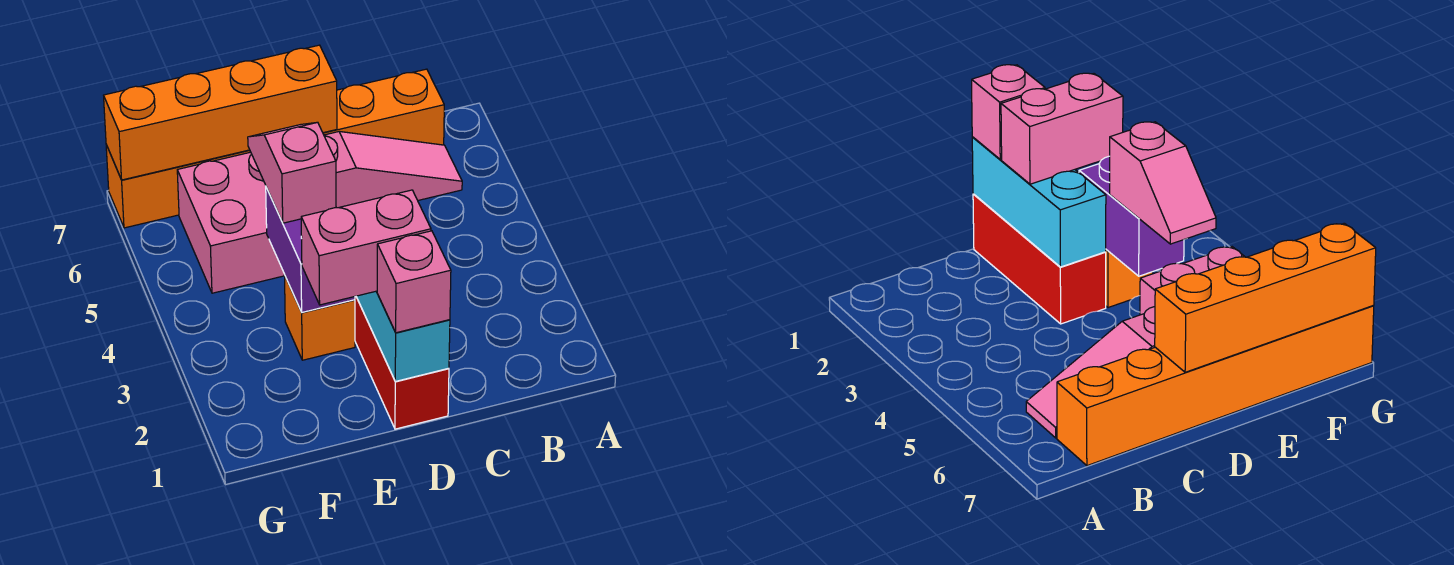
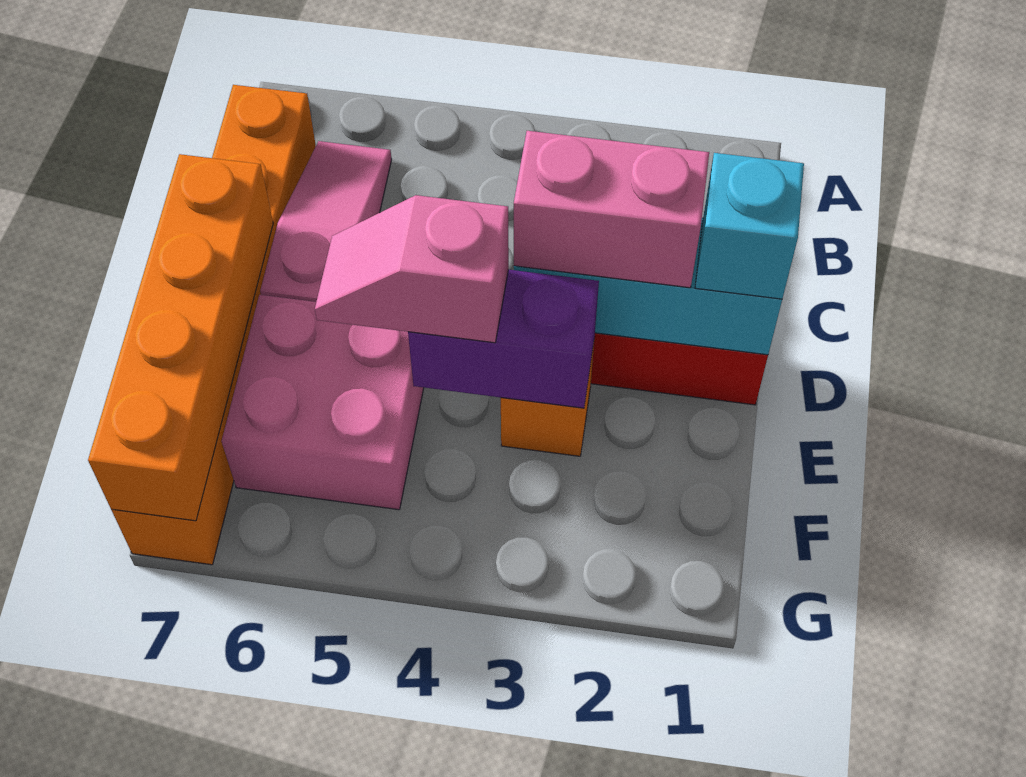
pink brick D1 level 3 -> cyan brick D1 level 3
pink brick D2:E2 level 3 -> pink brick D2:D3 level 3

